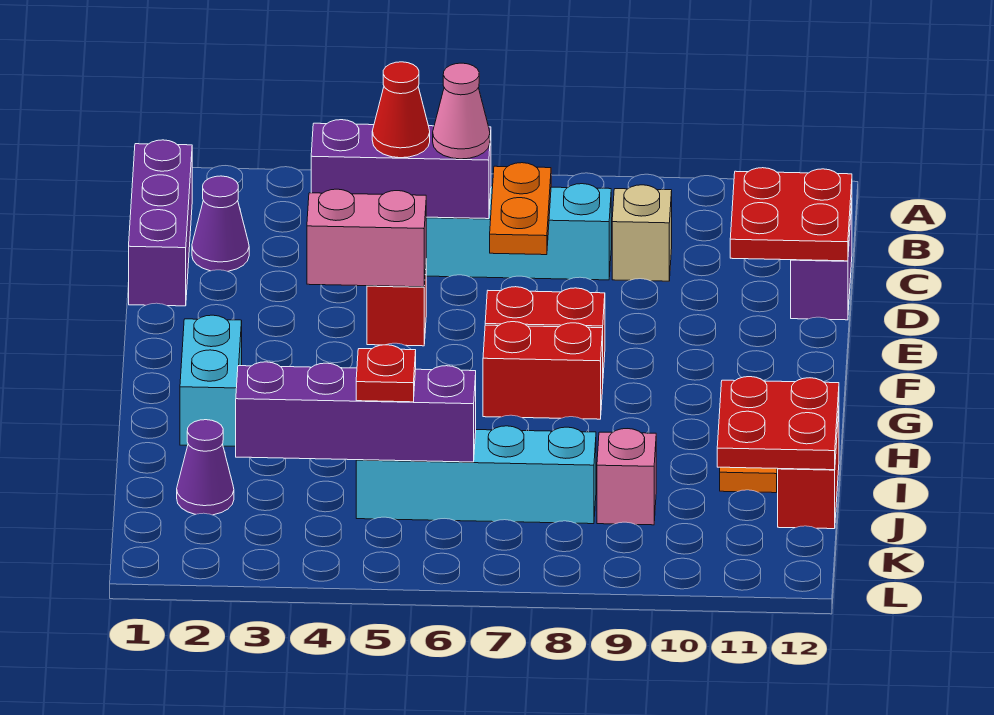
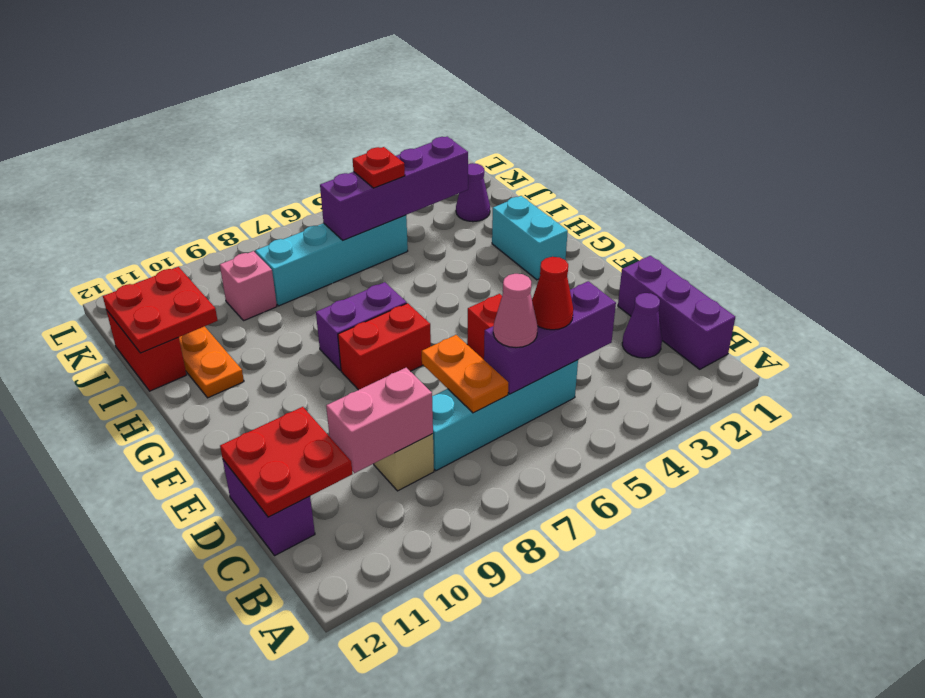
pink brick E4:E5 level 2 -> pink brick C9:C10 level 2
red brick G7:G8 level 1 -> purple brick G7:G8 level 1

